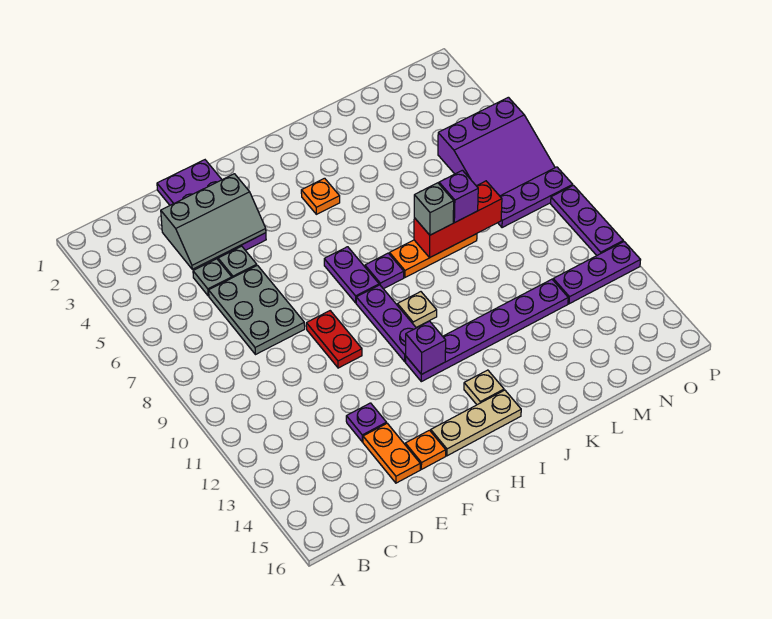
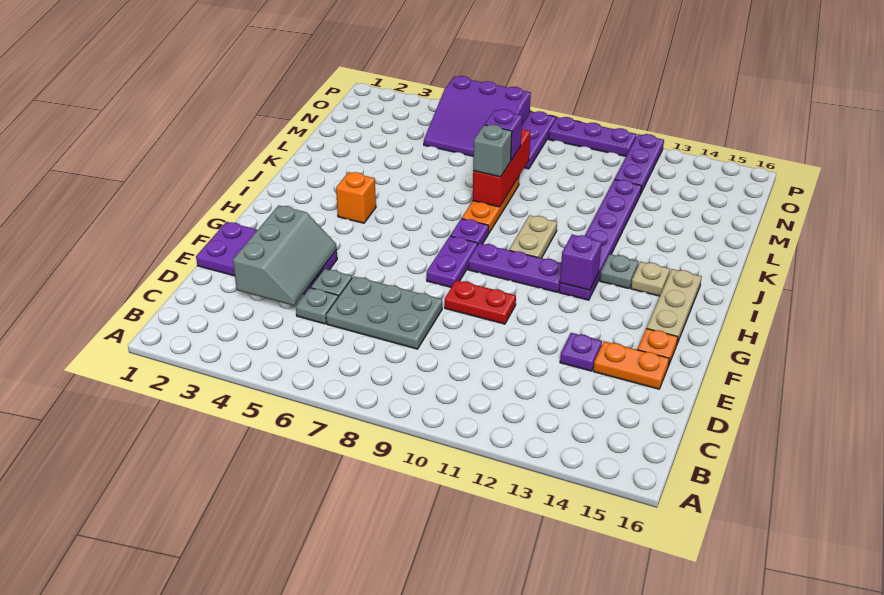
purple plate H7:H8 level 1 -> purple plate G8:H8 level 1
orange plate I4 level 1 -> orange brick I4 level 1
tan plate I10 level 1 -> tan plate I10:J10 level 1
none -> grey plate I13 level 1
purple slope N5:P7 level 1 top 5 -> purple slope N5:P7 level 1 top P

